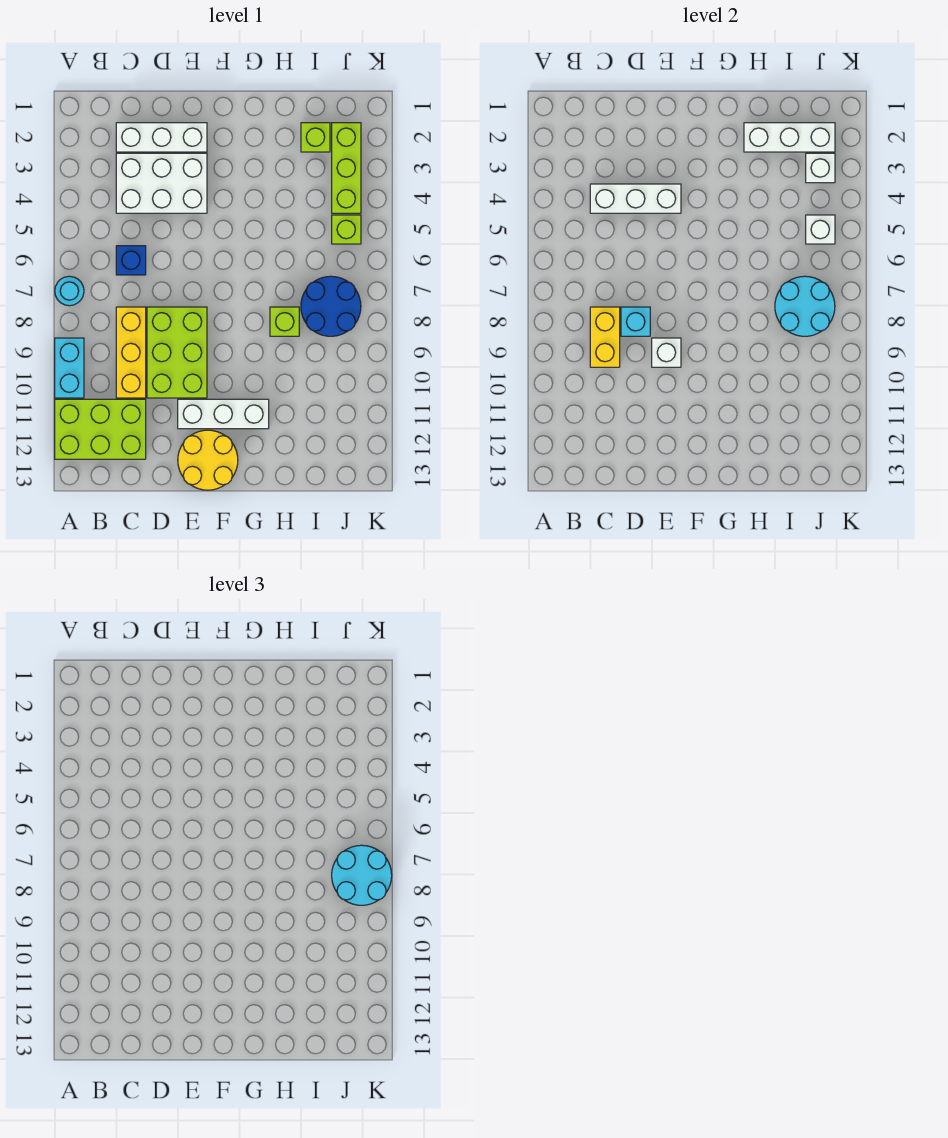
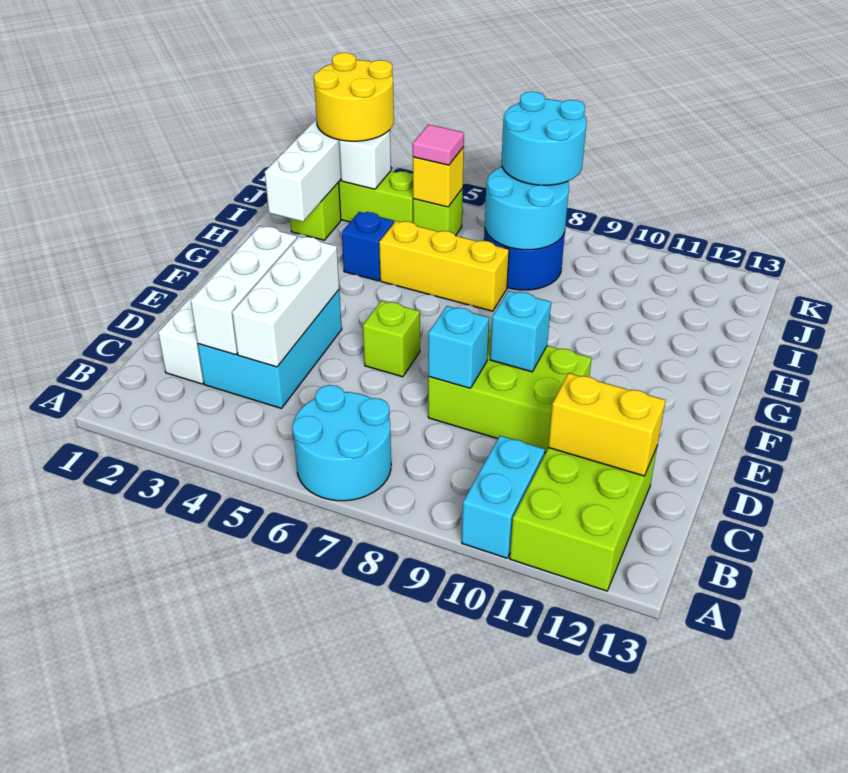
cyan round brick A7 level 1 -> cyan round brick A6:B7 level 1
cyan brick A9:A10 level 1 -> cyan brick A10:B10 level 1
white brick C3:E4 level 1 -> cyan brick C3:E4 level 1
blue brick C6 level 1 -> blue brick H4 level 1
yellow brick C8:C10 level 1 -> yellow brick H5:H7 level 1
yellow brick C8:C9 level 2 -> yellow brick C11:C12 level 2
white brick E9 level 2 -> cyan brick E9 level 2
white brick E11:G11 level 1 -> white brick C3:E3 level 2
yellow round brick E12:F13 level 1 -> yellow round brick J2:K3 level 3
lime brick H8 level 1 -> lime brick E6 level 1
white brick J5 level 2 -> yellow brick J5 level 2
none -> pink tile J5 level 3

